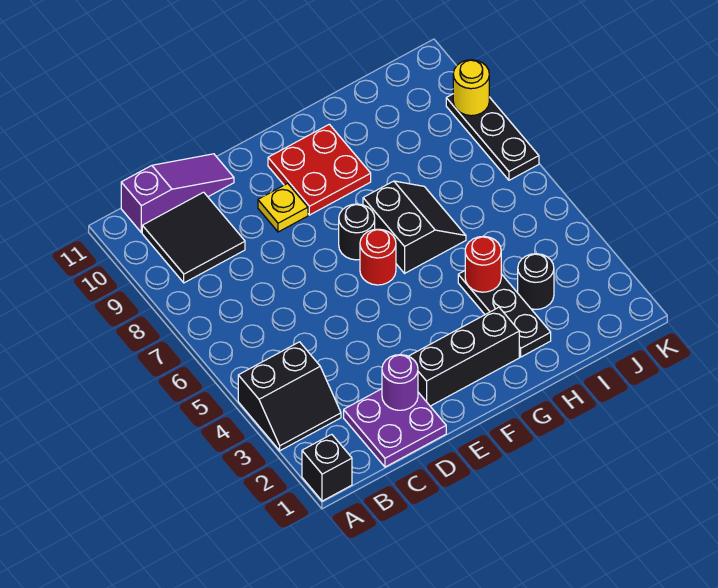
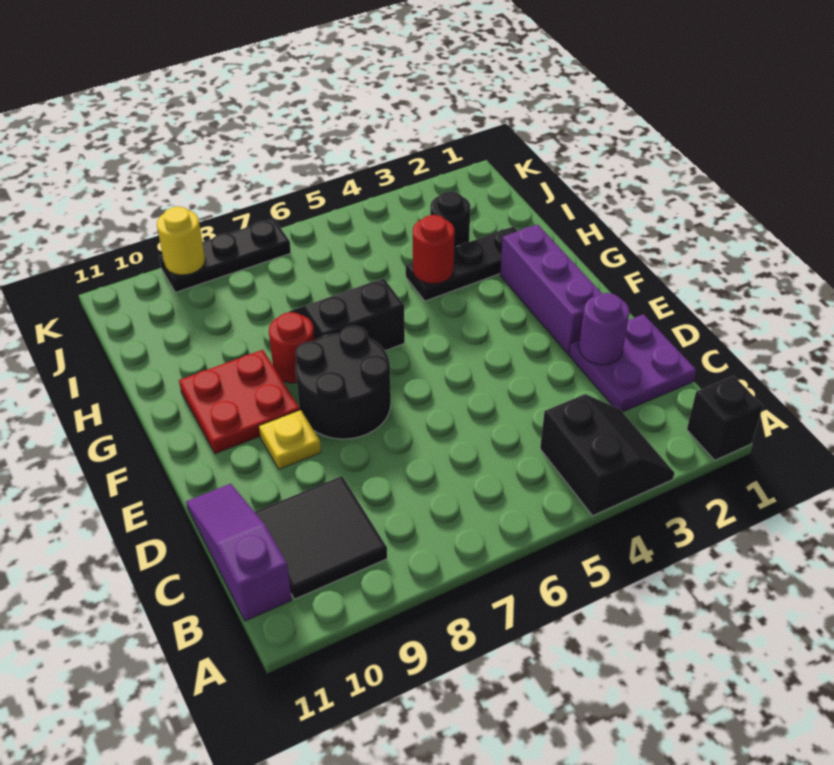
black brick E2:G2 level 1 -> purple brick E2:G2 level 1
red round brick F6 level 1 -> red round brick G8 level 1
black round brick F7 level 1 -> black round brick E7:F8 level 1

